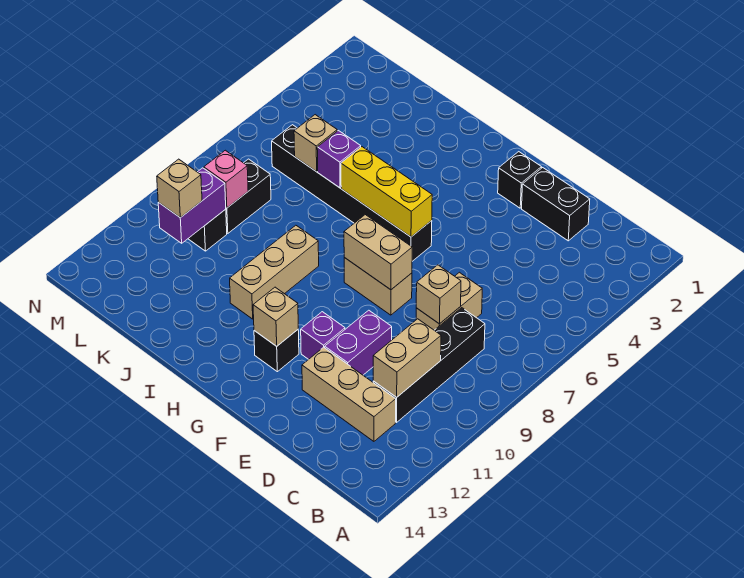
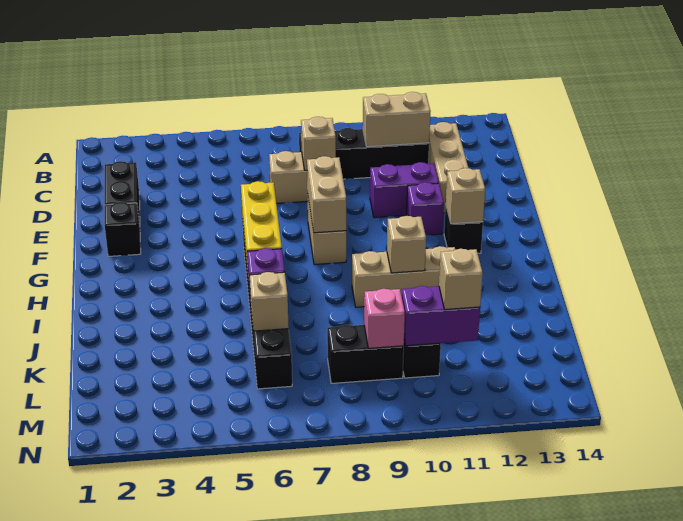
none -> tan brick I10 level 2

